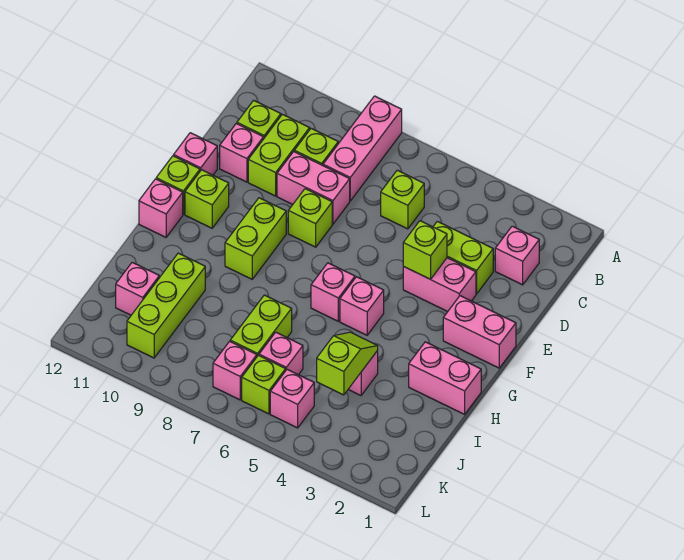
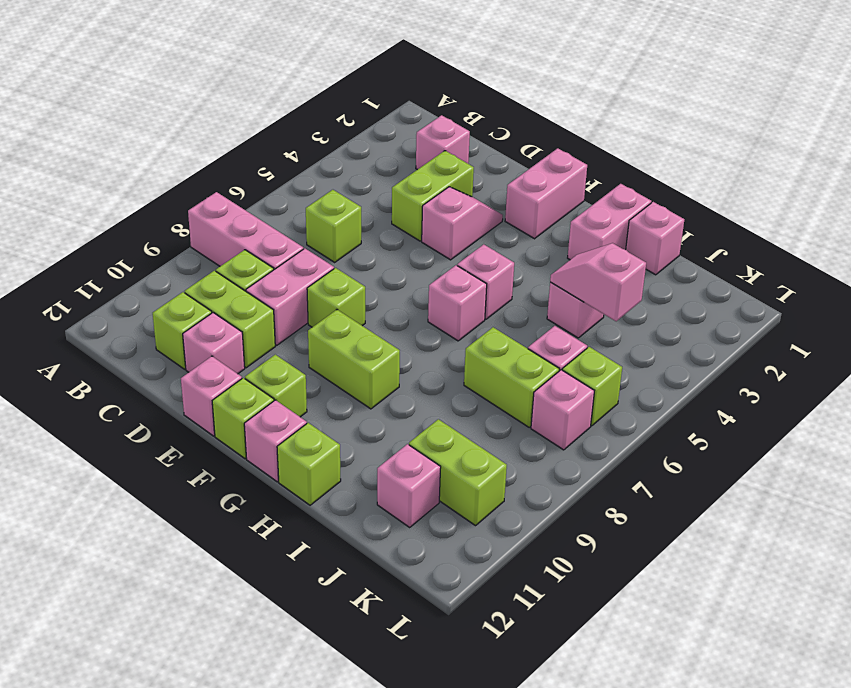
pink brick E3:E4 level 1 -> pink slope E3:E4 level 1 top 4
lime brick E4 level 2 -> lime brick H12 level 1
lime slope I4:J4 level 2 top J -> pink slope I4:J4 level 2 top J
lime brick I10:K10 level 1 -> lime brick J10:K10 level 1
pink brick K5 level 1 -> pink brick I1 level 1

